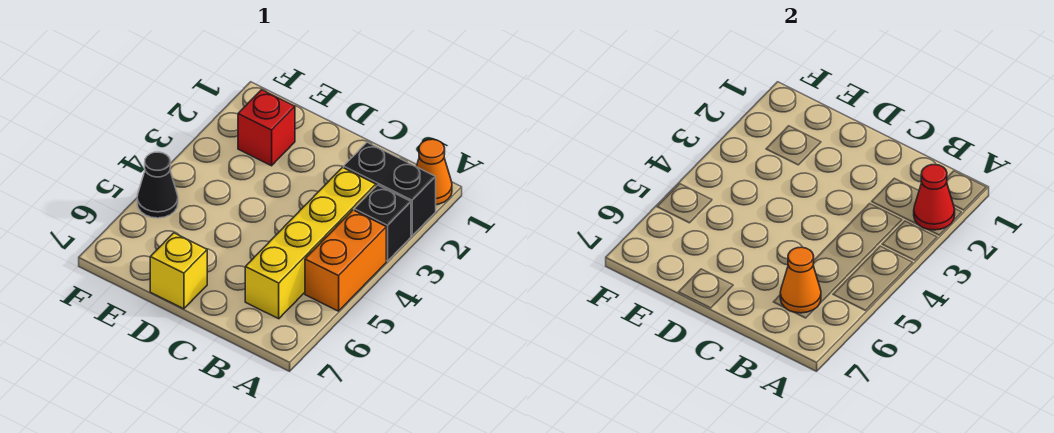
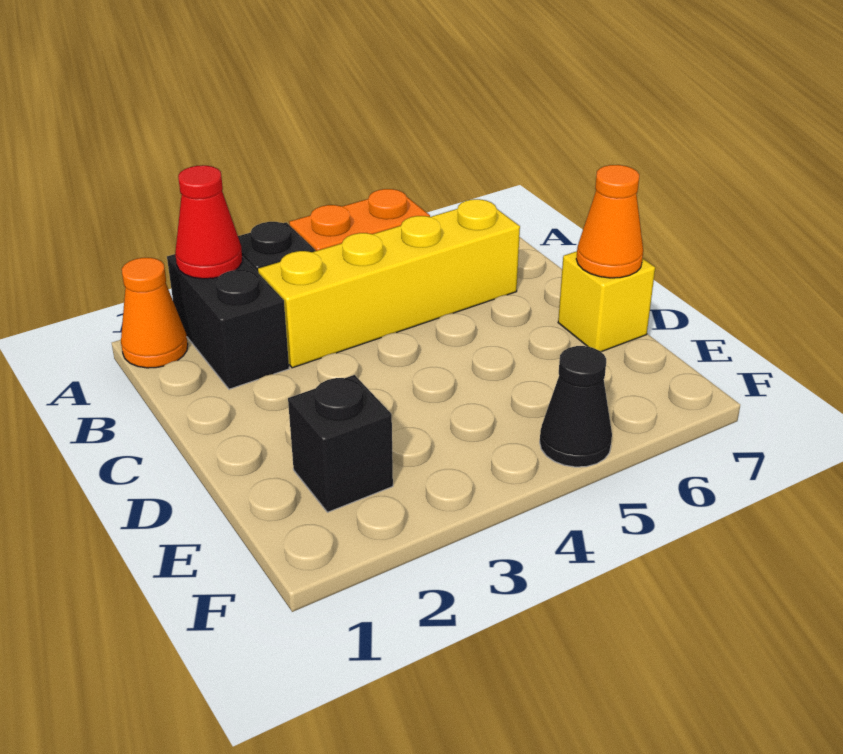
orange cone B6 level 2 -> orange cone D7 level 2
red brick E2 level 1 -> black brick E2 level 1

